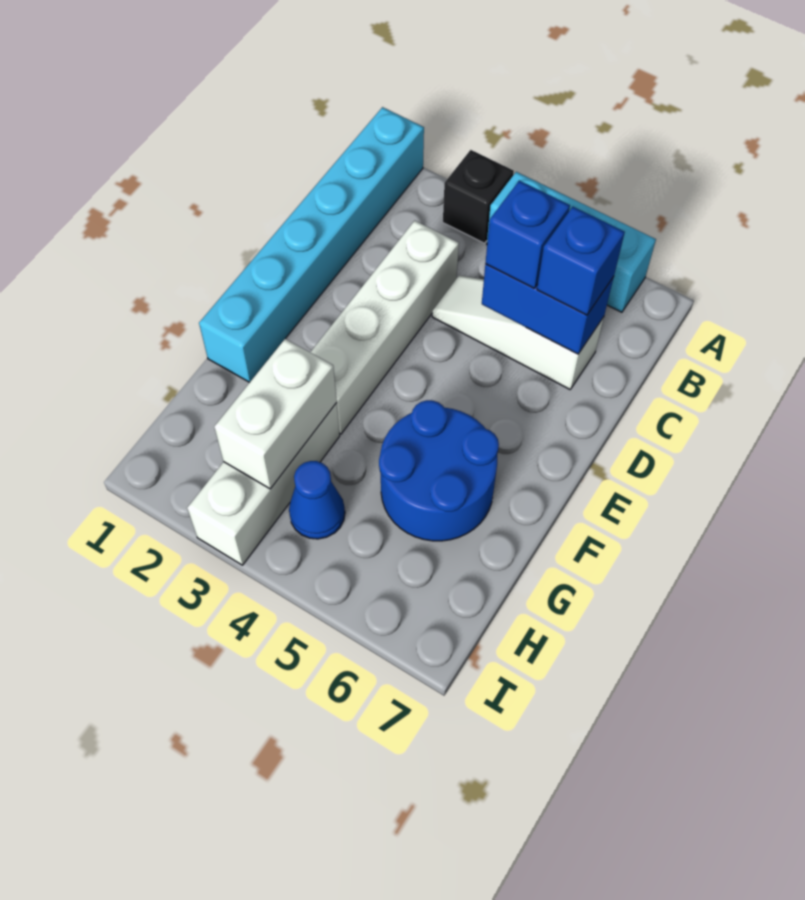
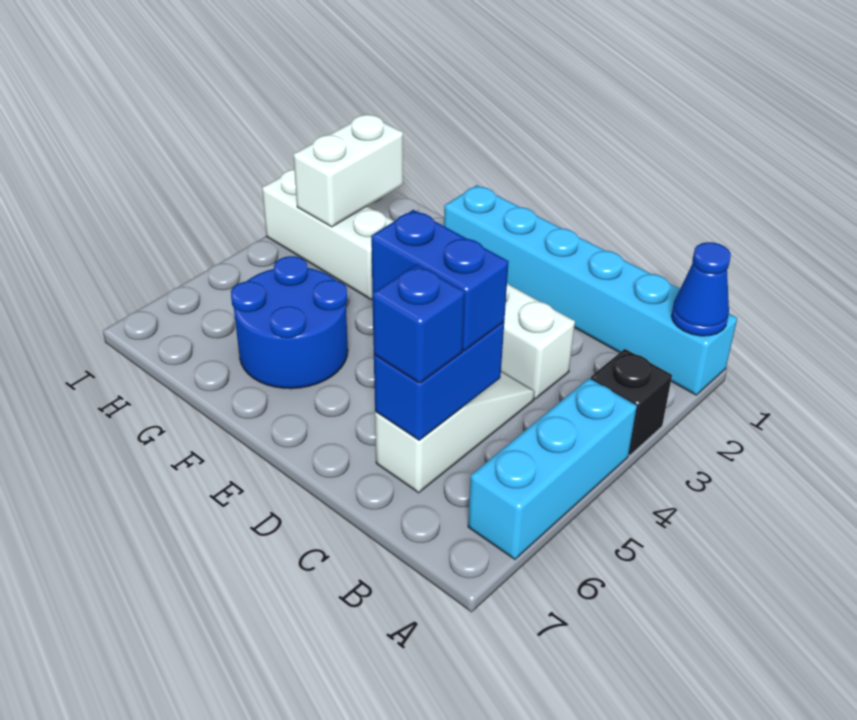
blue brick C5 level 3 -> blue brick C5:D5 level 3
white brick G3:H3 level 2 -> white brick H2:H3 level 2
blue cone H4 level 1 -> blue cone A1 level 2

